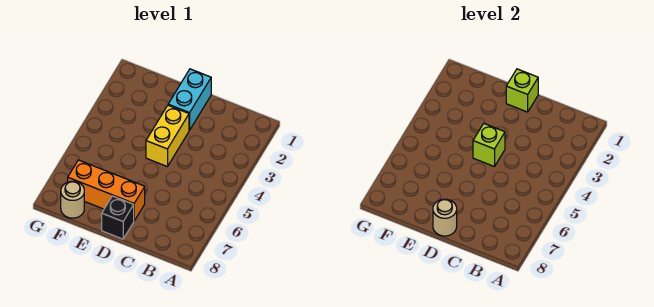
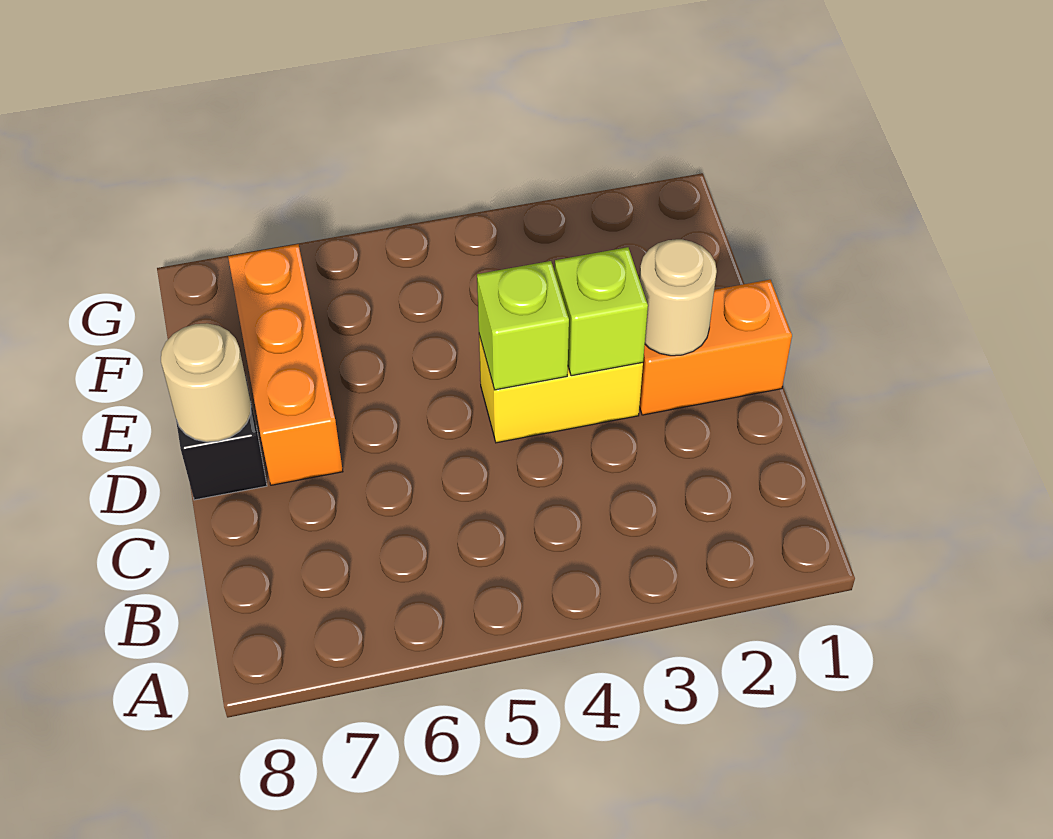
cyan brick D1:D2 level 1 -> orange brick D1:D2 level 1
lime brick D1 level 2 -> lime brick D3 level 2
tan round brick F8 level 1 -> tan round brick D2 level 2

